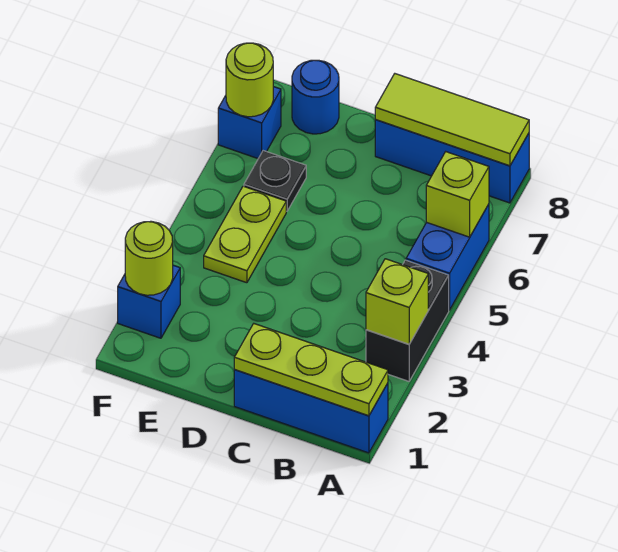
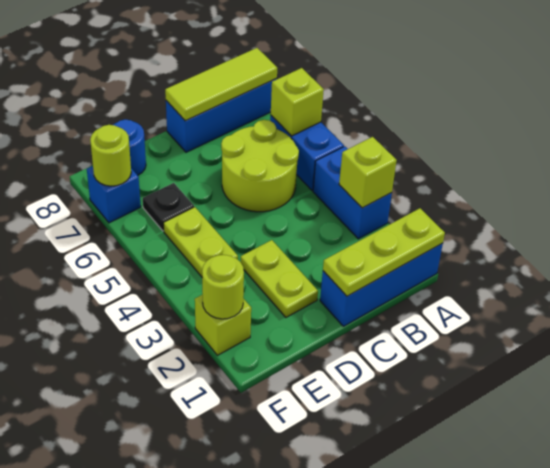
black brick A3:A4 level 1 -> blue brick A3:A4 level 1
none -> lime round brick B5:C6 level 1
none -> lime plate D2:D3 level 1
blue brick F2 level 1 -> lime brick F2 level 1

